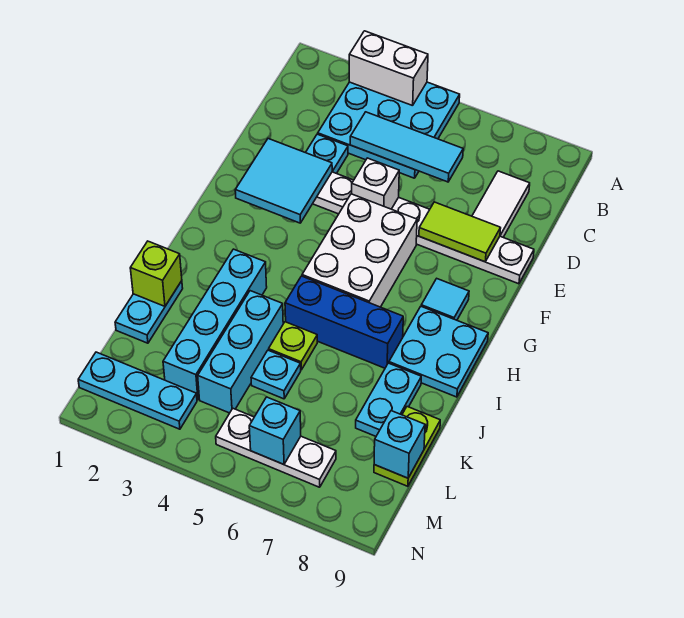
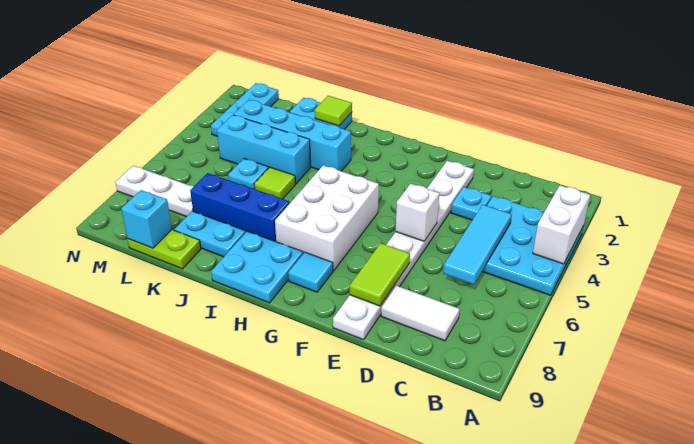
cyan tile E2:F3 level 2 -> none
white brick F5:H6 level 1 -> white brick G5:H7 level 1
blue brick I5:I7 level 1 -> blue brick I7:K7 level 1
lime brick J1 level 2 -> lime tile J1 level 2
lime plate J5 level 1 -> lime tile J5 level 1
white plate M5:M7 level 1 -> white plate L7:N7 level 1
cyan brick M6 level 2 -> none

